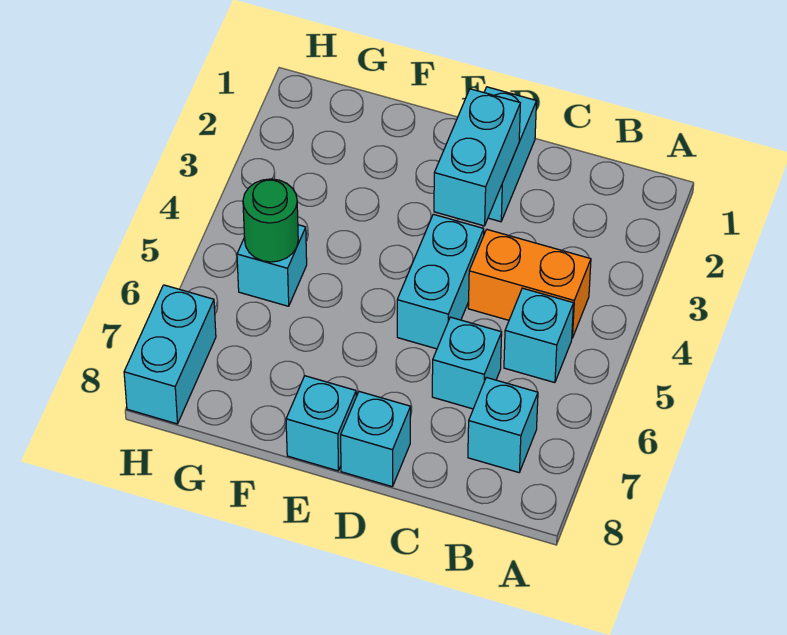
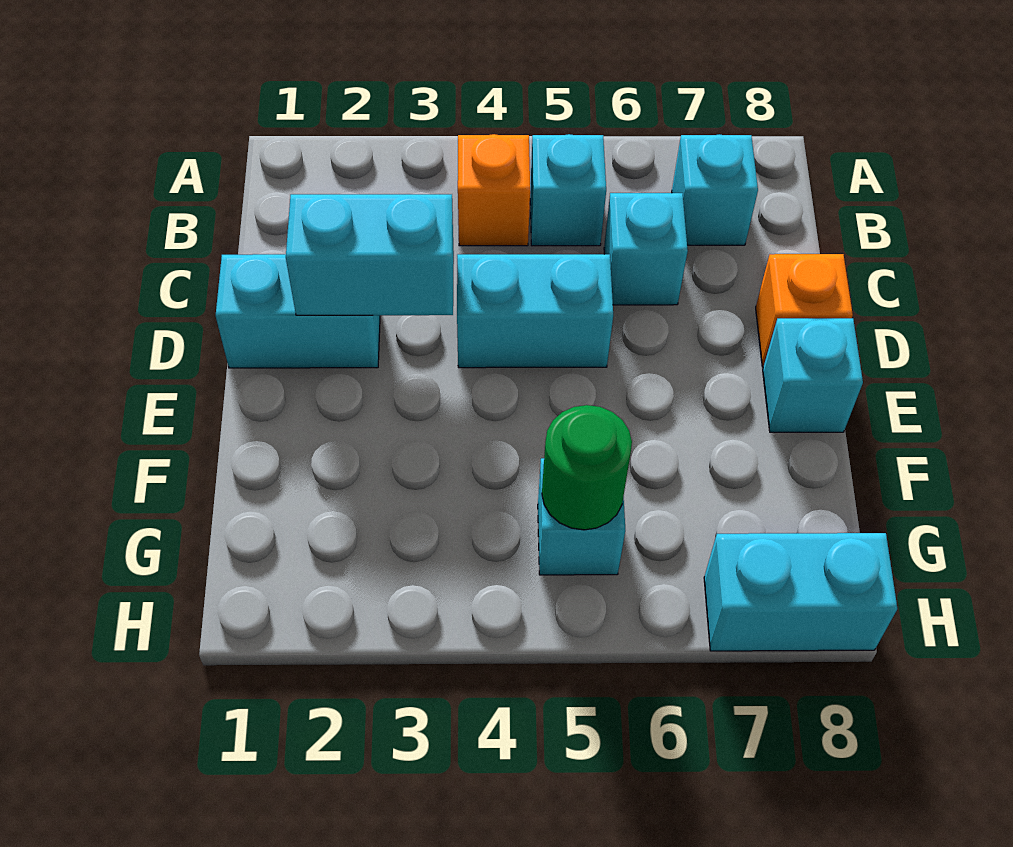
orange brick B4:C4 level 1 -> orange brick B4 level 1
cyan brick D8 level 1 -> orange brick D8 level 1

